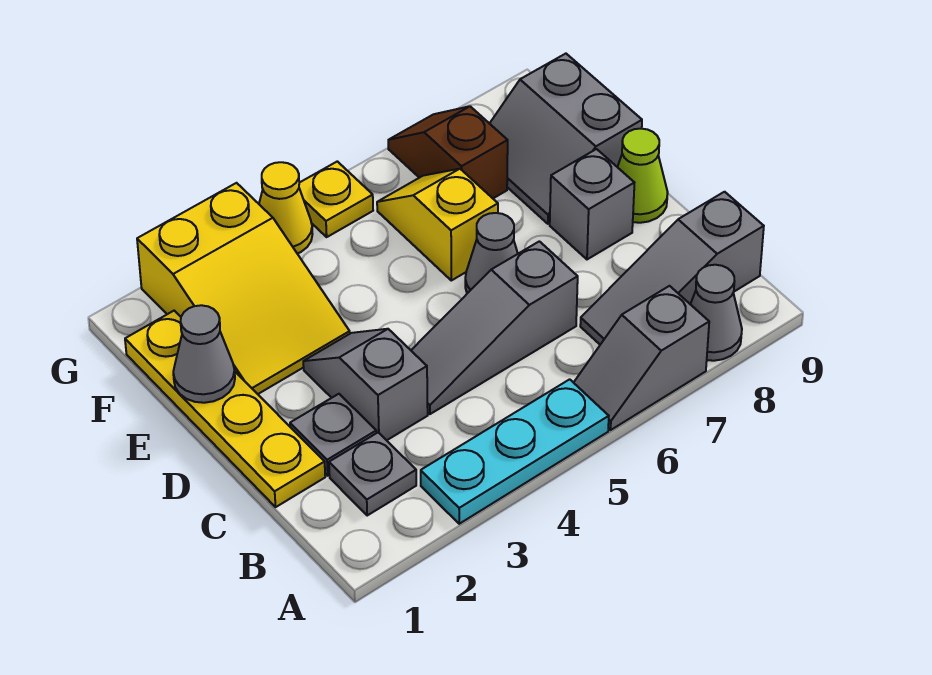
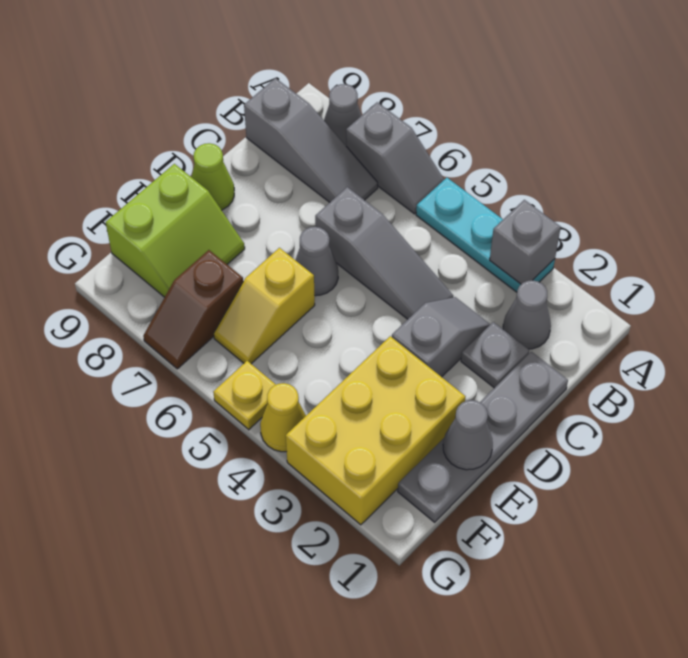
grey plate B2 level 1 -> grey cone B2 level 1
yellow plate C1:F1 level 1 -> grey plate C1:F1 level 1
grey slope C3:D3 level 1 top C -> grey slope C3:D3 level 1 top D
grey brick D8 level 1 -> grey brick A3 level 2
yellow slope E2:G3 level 1 top G -> yellow brick E2:G3 level 1
grey slope E8:F9 level 1 top 9 -> lime slope E8:F9 level 1 top 9

